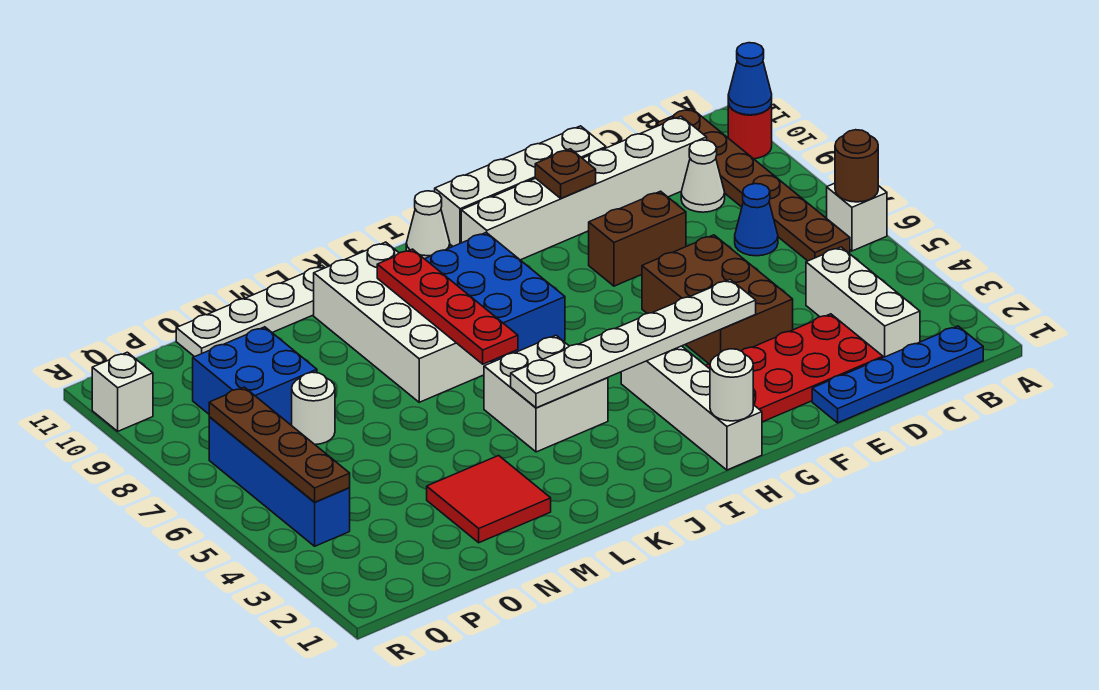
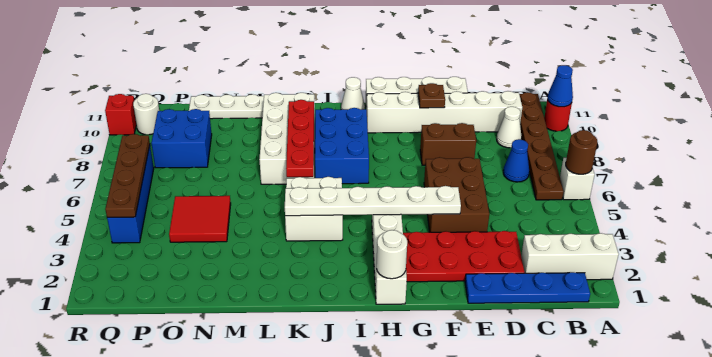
white brick C2:C4 level 1 -> white brick A2:C2 level 1
red tile M2:N3 level 1 -> red tile N4:O5 level 1
white round brick O7 level 1 -> white round brick Q10 level 1
white brick R10 level 1 -> red brick R10 level 1

